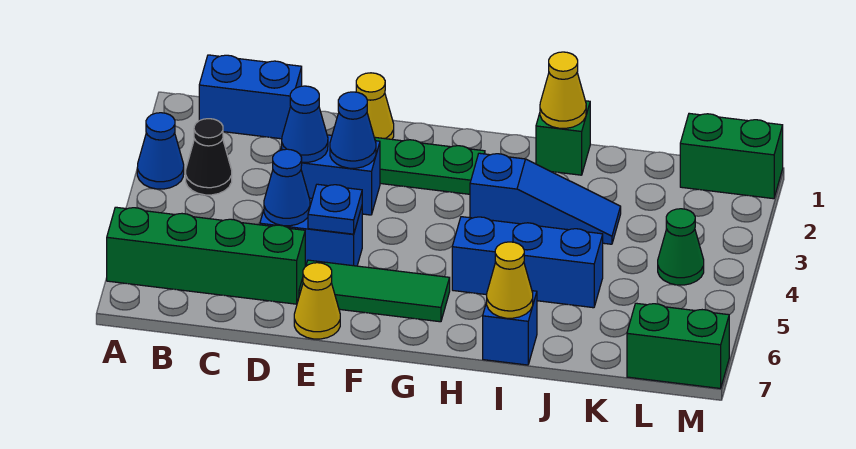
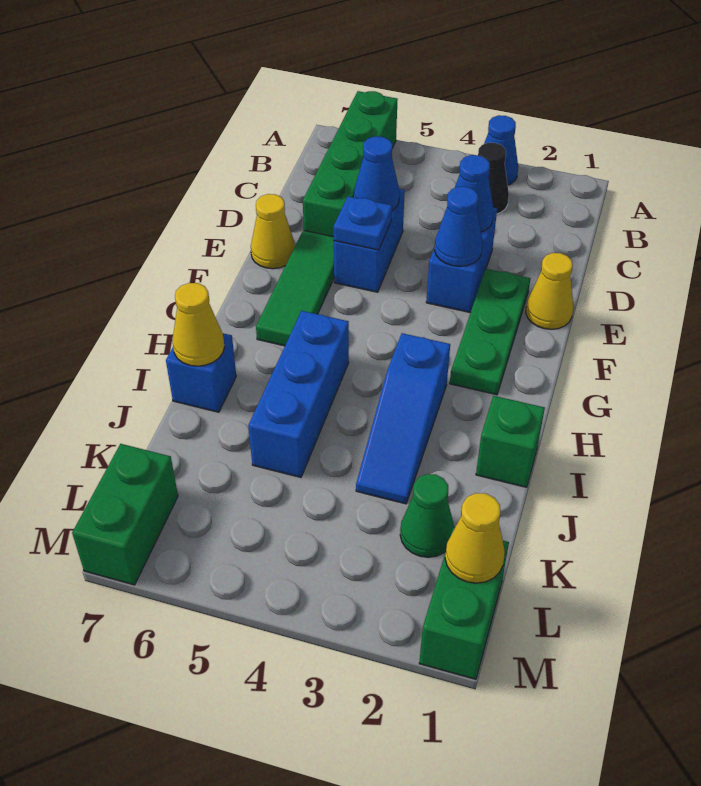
blue brick B1:C1 level 1 -> none
yellow cone I1 level 2 -> yellow cone L1 level 2
green cone L4 level 1 -> green cone K2 level 1

